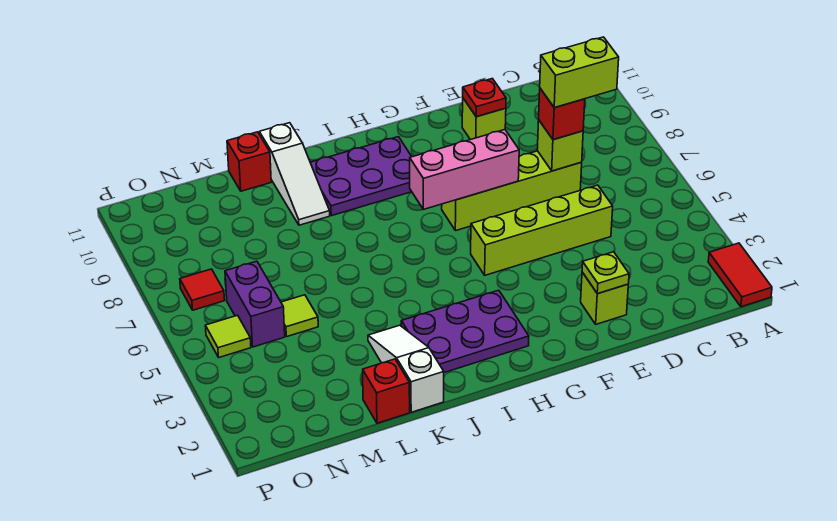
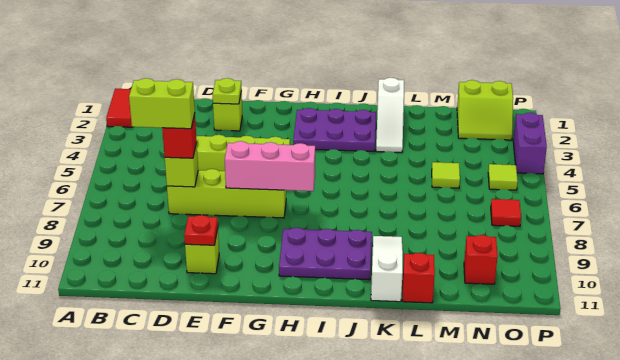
red brick L1 level 1 -> red brick N10 level 1
none -> lime slope N1:O2 level 1 top 1
purple brick N5:N6 level 1 -> purple brick P3:P4 level 1

